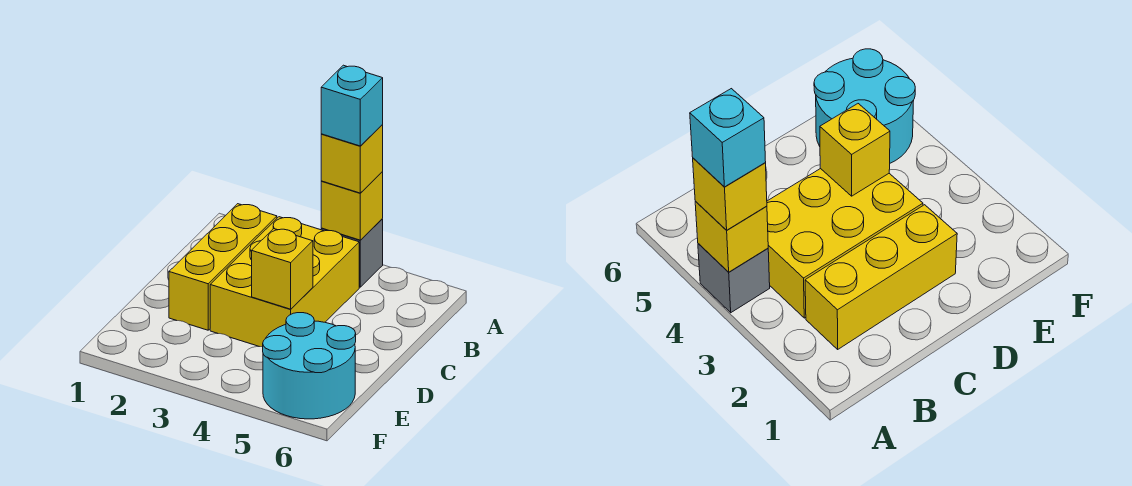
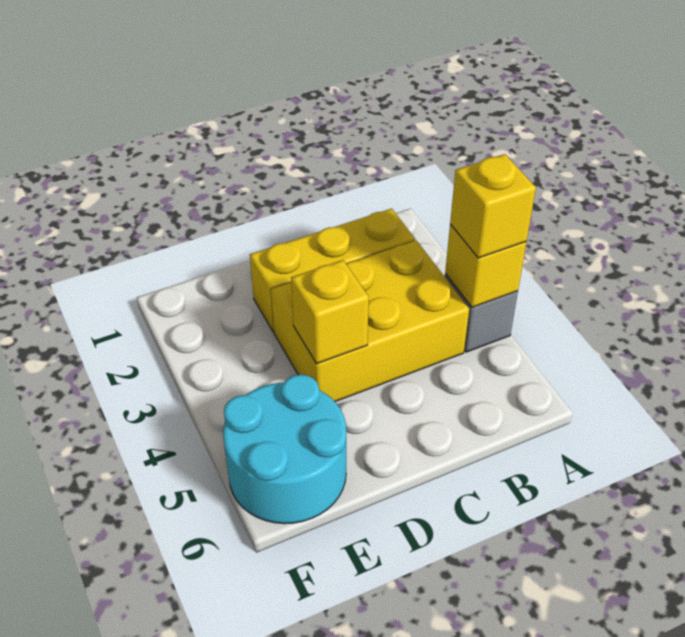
cyan brick A4 level 4 -> none

